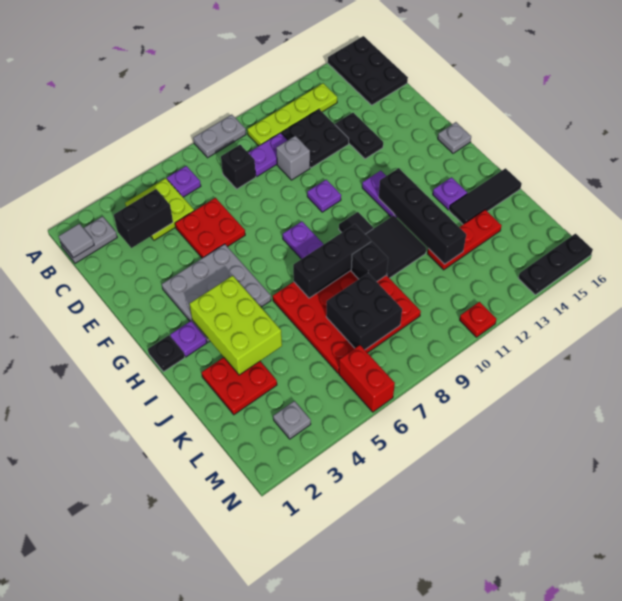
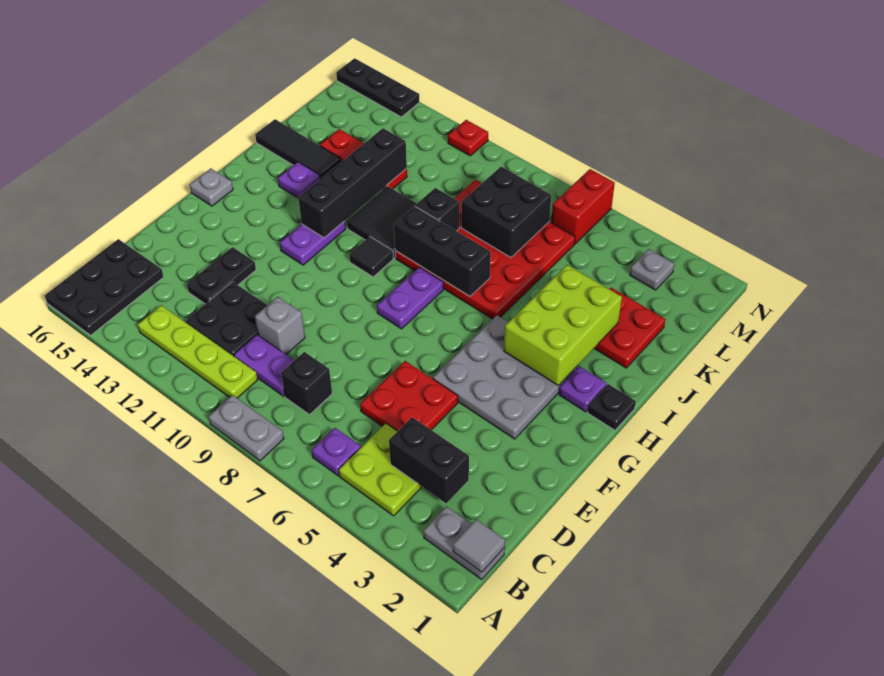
purple plate F10 level 1 -> none

